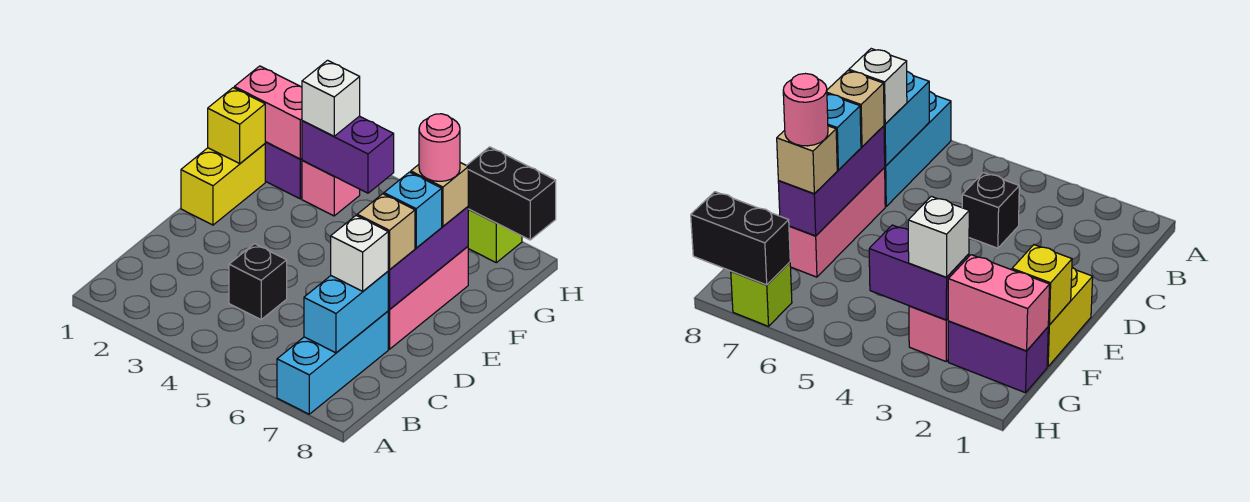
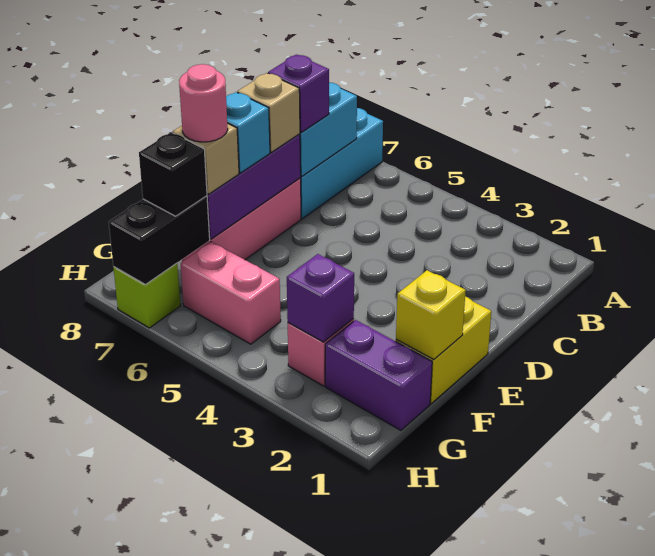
black brick C4 level 1 -> black brick G7 level 3
white brick C7 level 3 -> purple brick C7 level 3
pink brick G1:G2 level 2 -> pink brick G5:G6 level 1
purple brick G3:G4 level 2 -> purple brick G3 level 2
white brick G3 level 3 -> none
black brick H7:H8 level 2 -> black brick G7:H7 level 2

